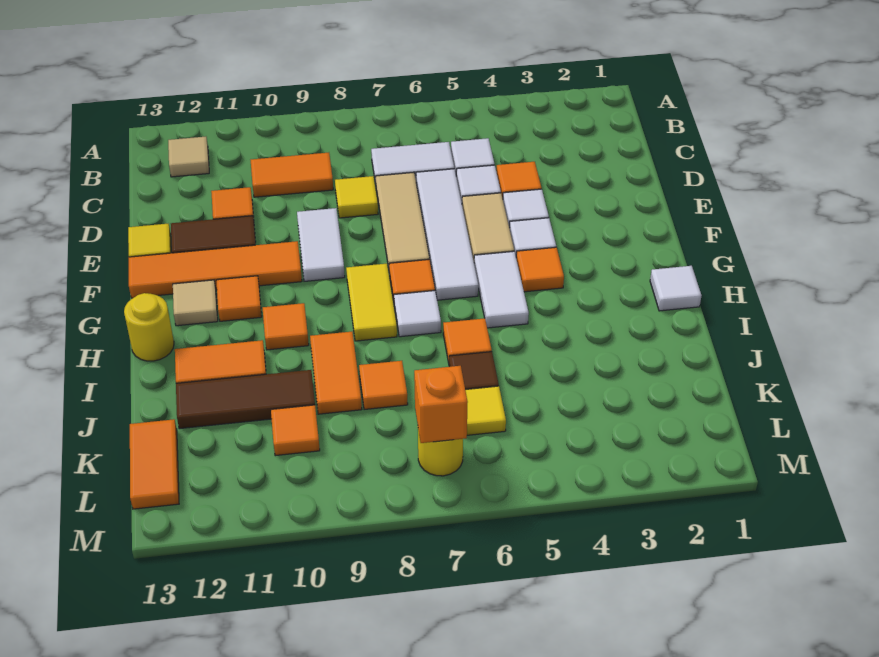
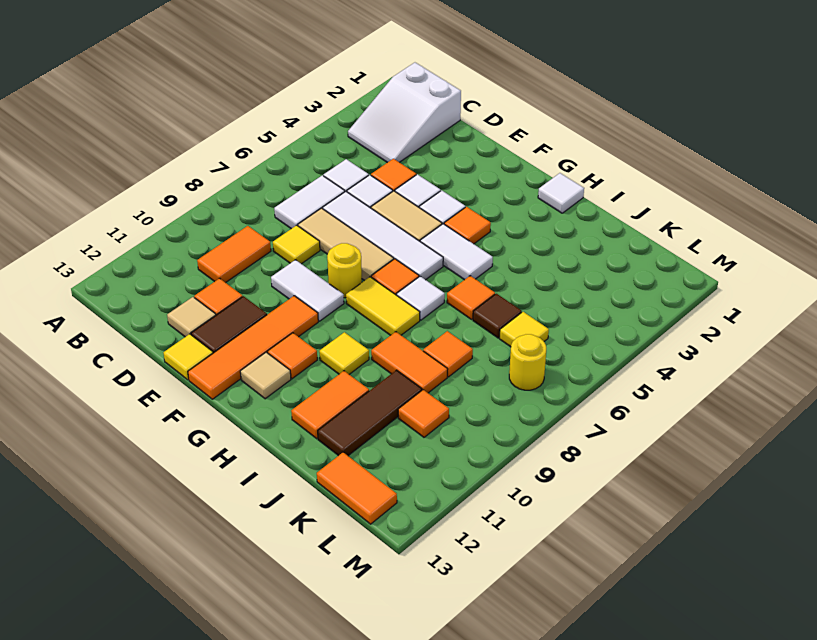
none -> white slope B1:C3 level 1 top 1
tan tile B12 level 1 -> tan tile D12 level 1
orange tile H10 level 1 -> yellow tile H10 level 1
yellow round brick H13 level 1 -> yellow round brick F8 level 1
orange brick L7 level 2 -> none

